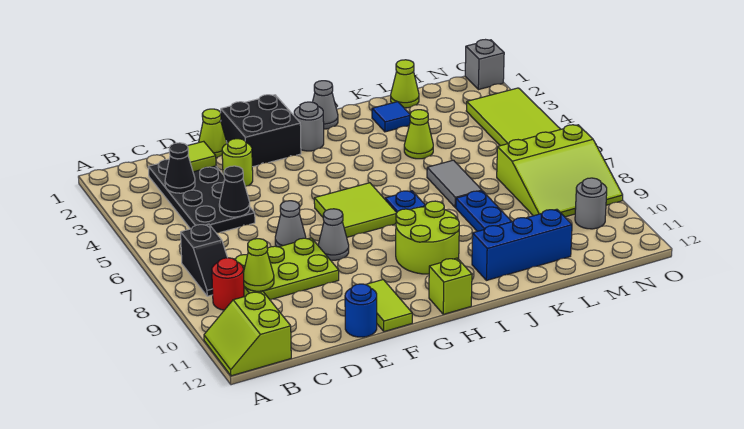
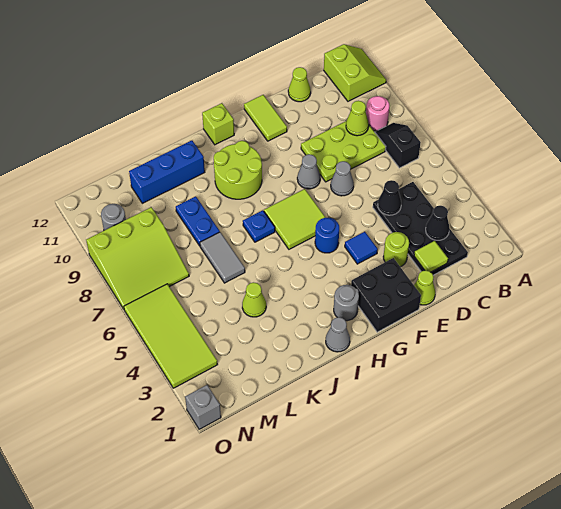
red round brick B9 level 1 -> pink round brick B9 level 1
blue round brick E12 level 1 -> blue round brick G5 level 1
blue tile K2 level 1 -> blue tile F4 level 1
lime cone L1 level 1 -> lime cone D12 level 1
lime slope M7:O9 level 1 top 7 -> lime slope M7:O9 level 1 top 9

